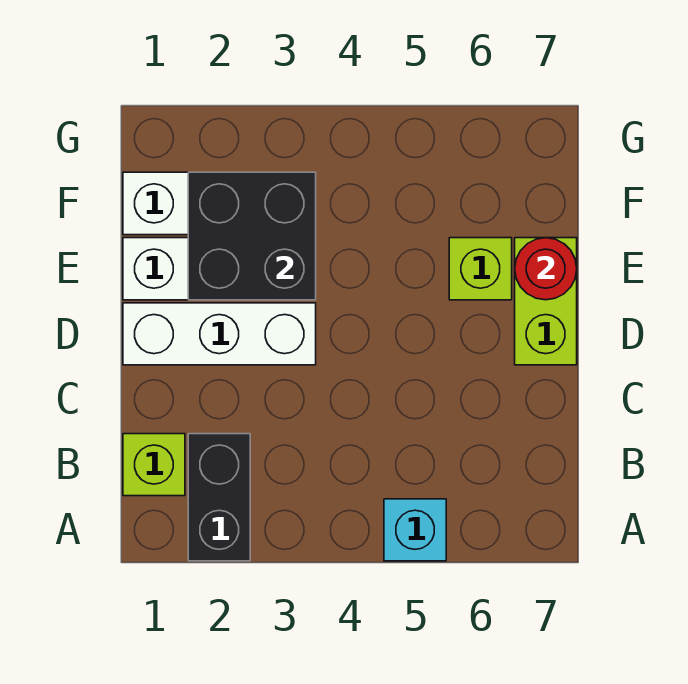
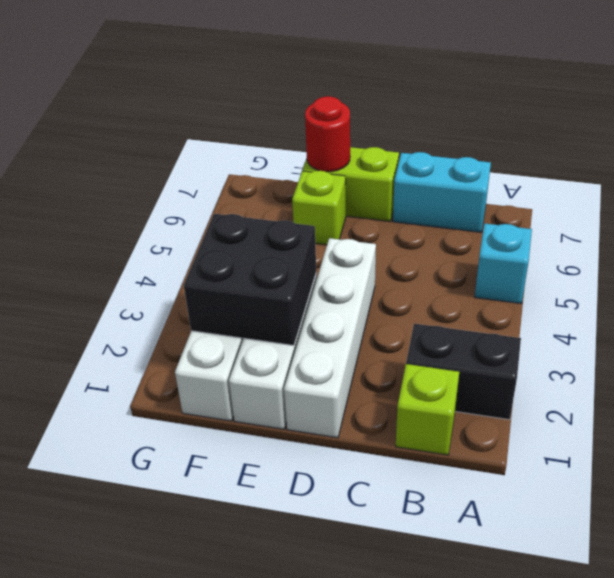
none -> cyan brick B7:C7 level 1
white brick D1:D3 level 1 -> white brick D1:D4 level 1

